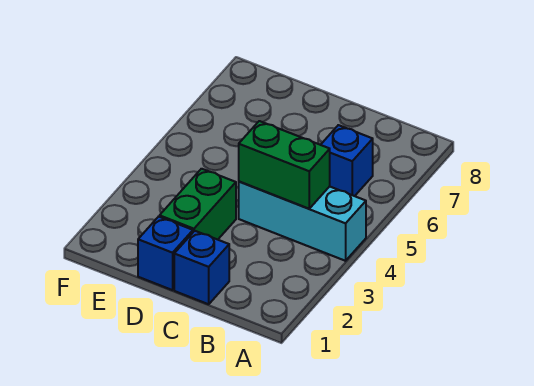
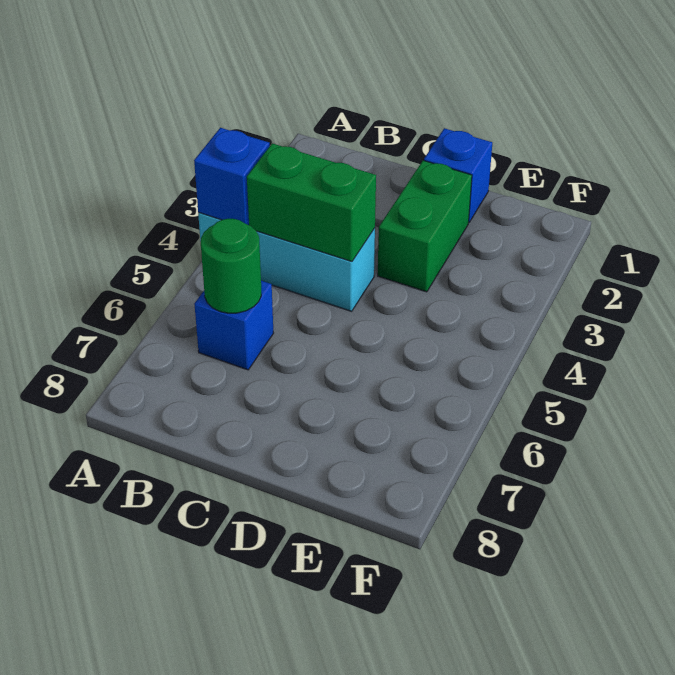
none -> green round brick B6 level 2
blue brick C1 level 1 -> blue brick A4 level 2

